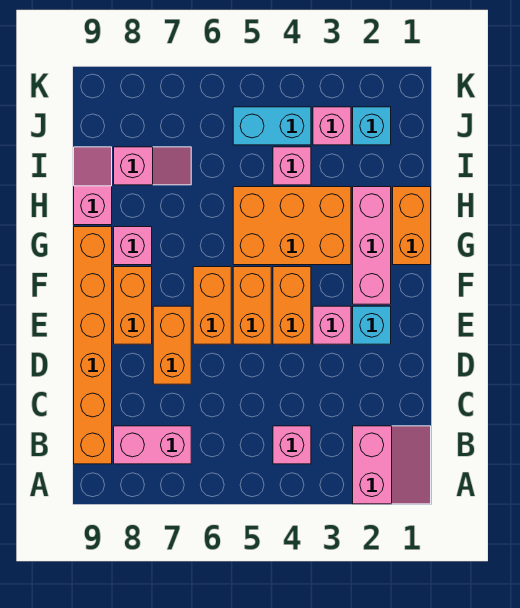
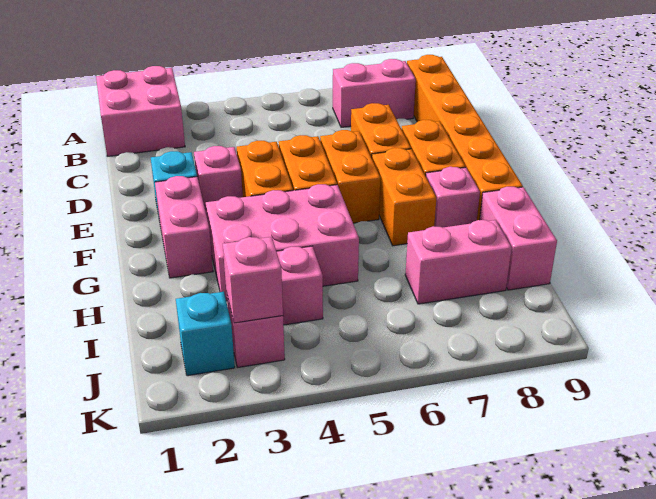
pink slope A1:B2 level 1 top 2 -> pink brick A1:B2 level 1
pink brick B4 level 1 -> pink brick J3 level 2
pink brick F2:H2 level 1 -> pink brick F2:G2 level 1
orange brick G1:H1 level 1 -> orange brick F7:G7 level 1
orange brick G3:H5 level 1 -> pink brick G3:H5 level 1
pink slope H9:I9 level 1 top H -> pink brick H9:I9 level 1
pink slope I7:I8 level 1 top 8 -> pink brick I7:I8 level 1
cyan brick J4:J5 level 1 -> none

